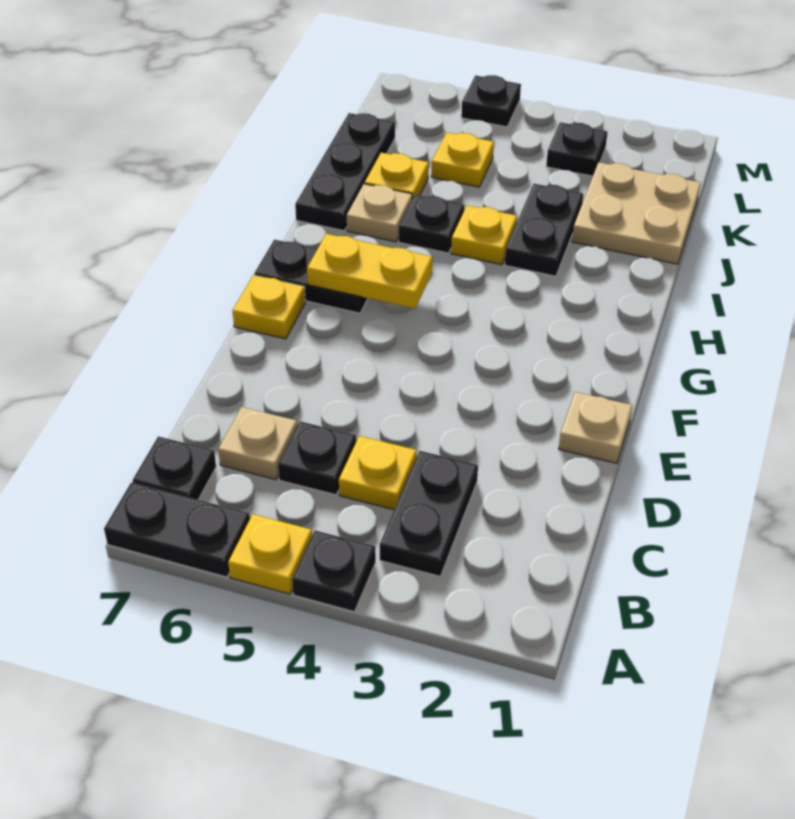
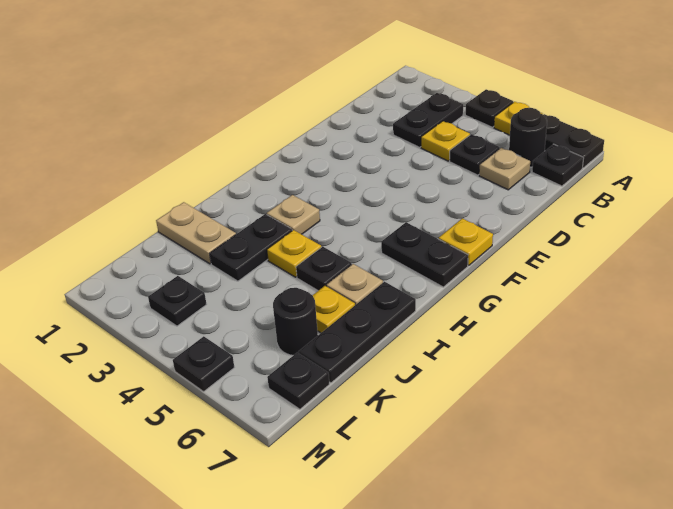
none -> black round brick B6 level 1
tan plate E1 level 1 -> tan plate H3 level 1
yellow plate G5:G6 level 2 -> none
tan plate J1:K2 level 1 -> tan plate J1:J2 level 1
yellow plate K5 level 1 -> none
none -> black round brick K6 level 1
none -> black plate L7 level 1

